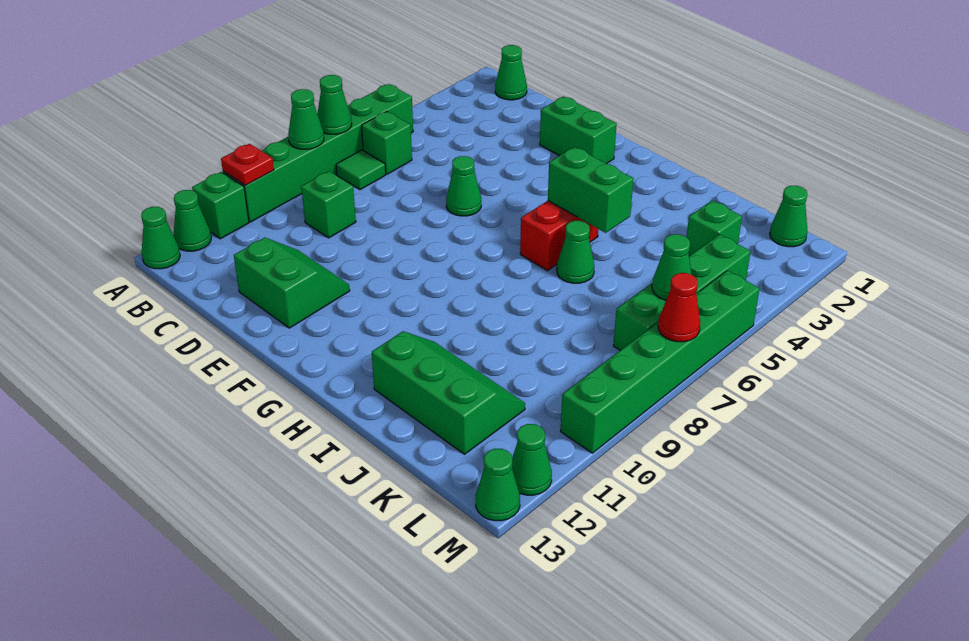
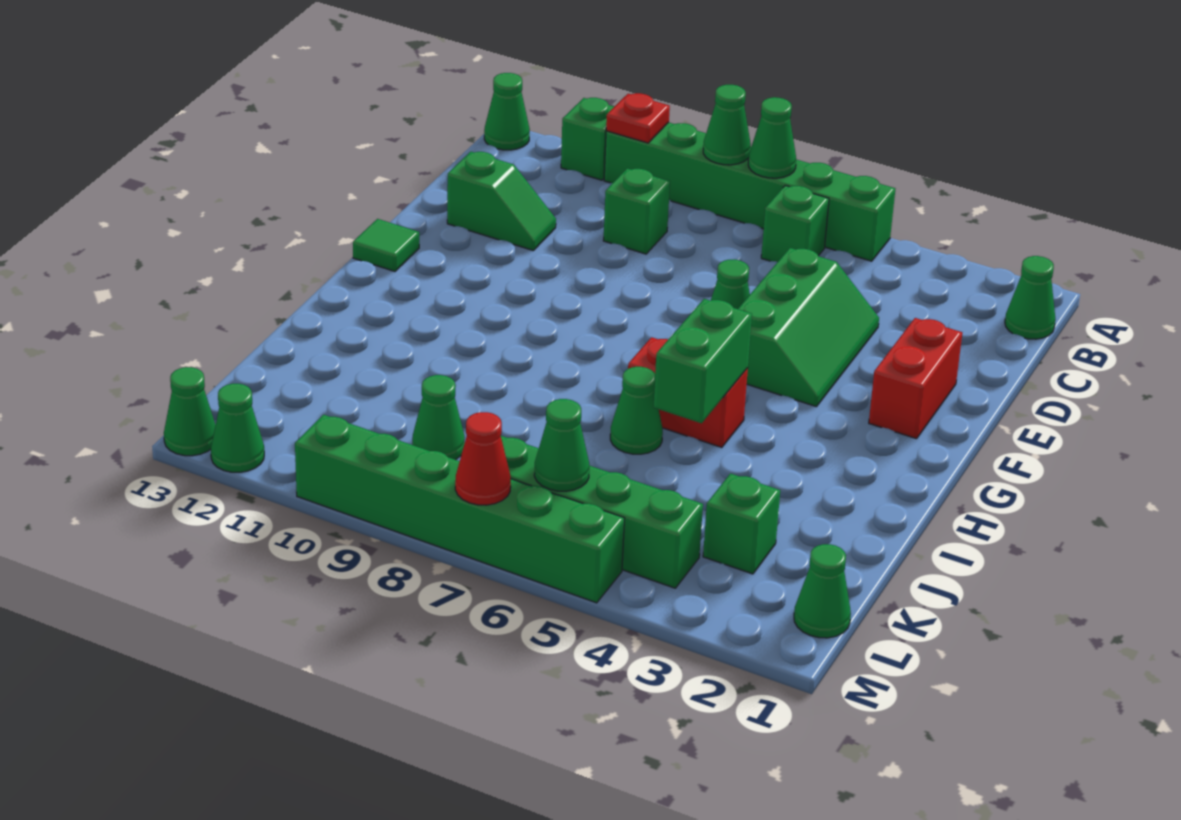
green cone A12 level 1 -> green cone K9 level 1
green tile B7 level 1 -> green tile F13 level 1
green slope D11:E12 level 1 top 12 -> green slope D11:D12 level 1 top 12
green brick E2:F2 level 1 -> red brick E2:F2 level 1
green slope I11:K12 level 1 top 12 -> green slope D4:F5 level 1 top 5

